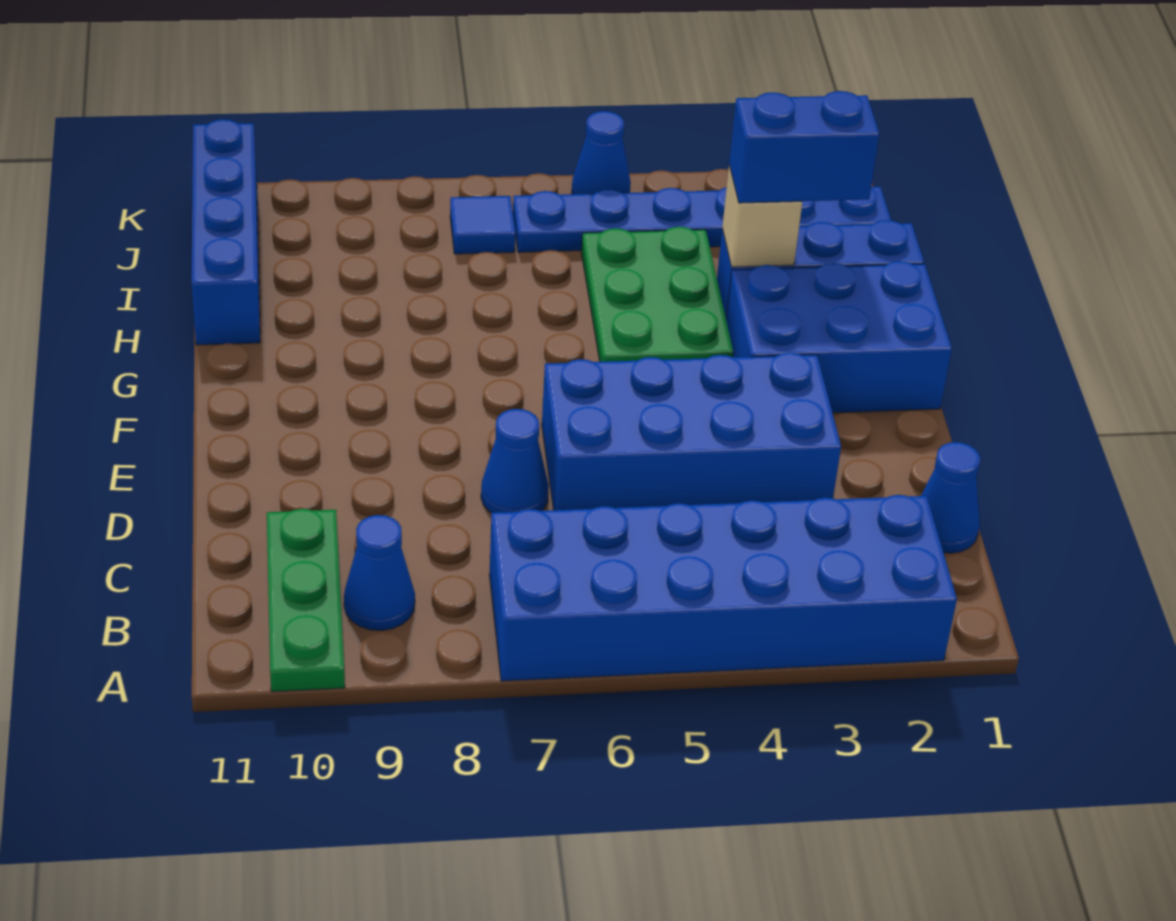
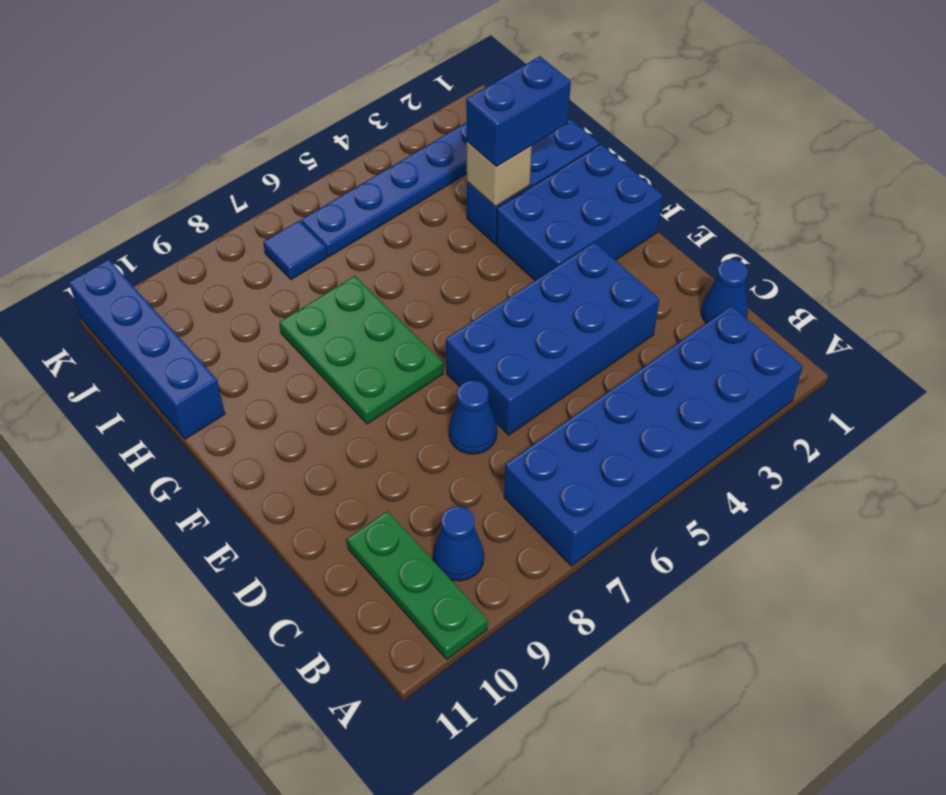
green plate G4:I5 level 1 -> green plate F7:H8 level 1
blue cone K5 level 1 -> none

